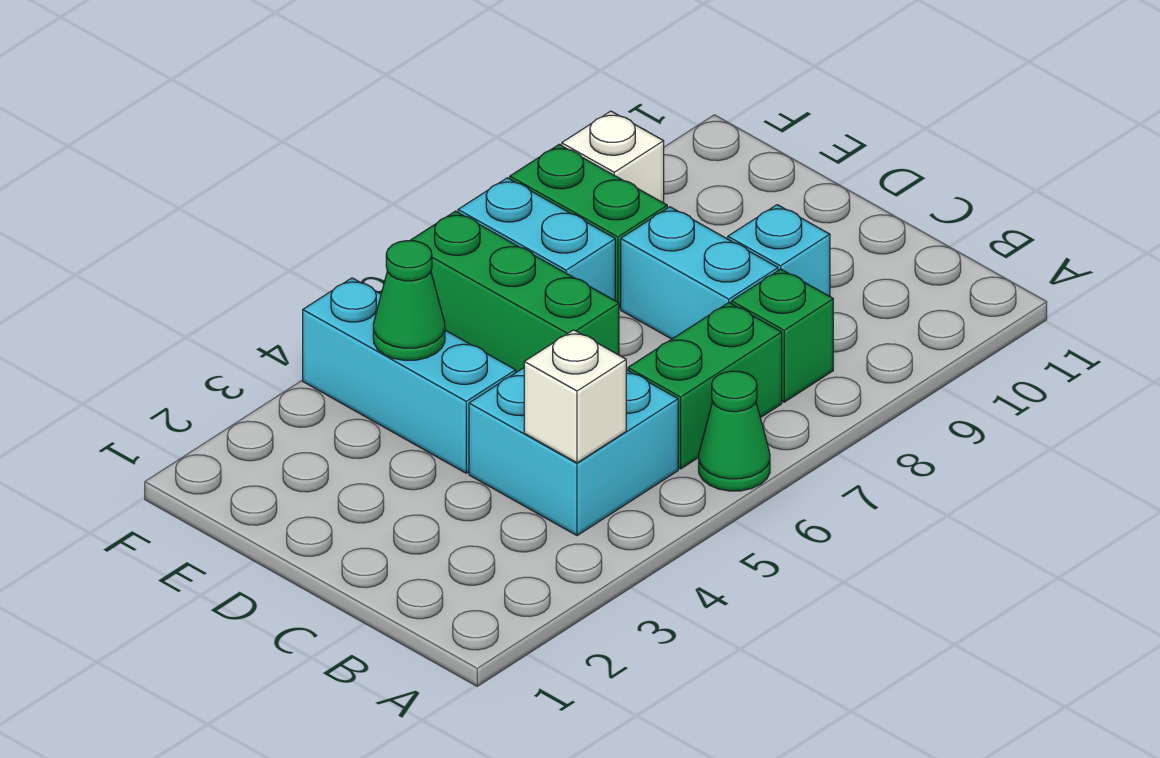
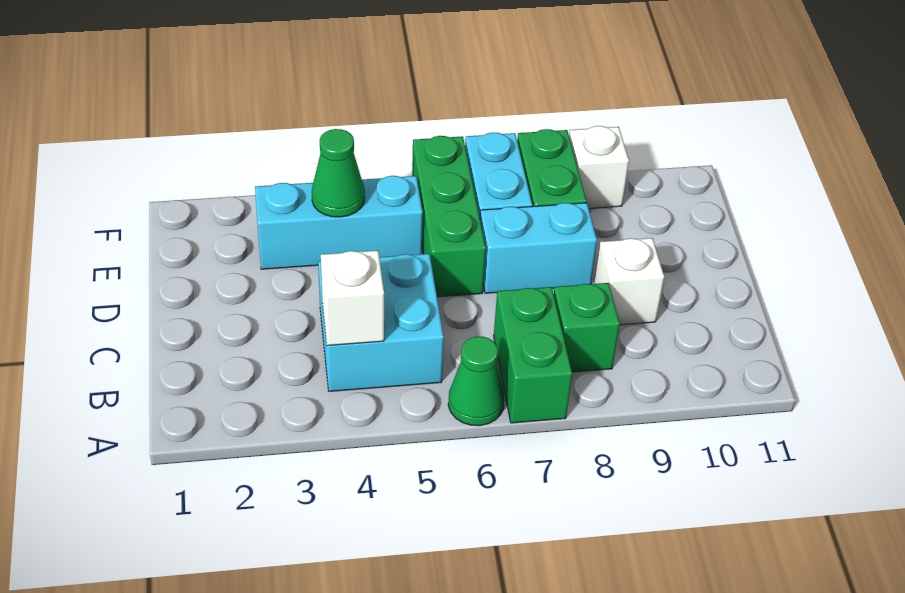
green brick B6:B7 level 1 -> green brick A7:B7 level 1
cyan brick C8:D8 level 1 -> cyan brick D7:D8 level 1
cyan brick C9 level 1 -> white brick C9 level 1
cyan brick D4:F4 level 1 -> cyan brick E3:E5 level 1

